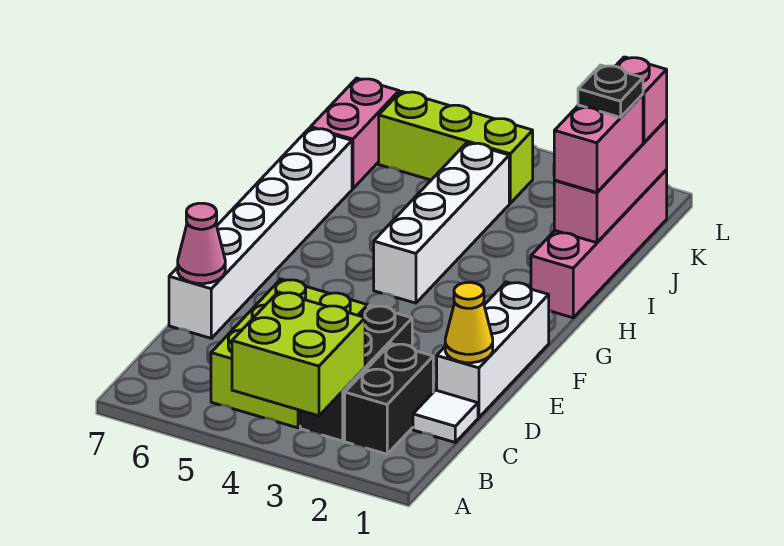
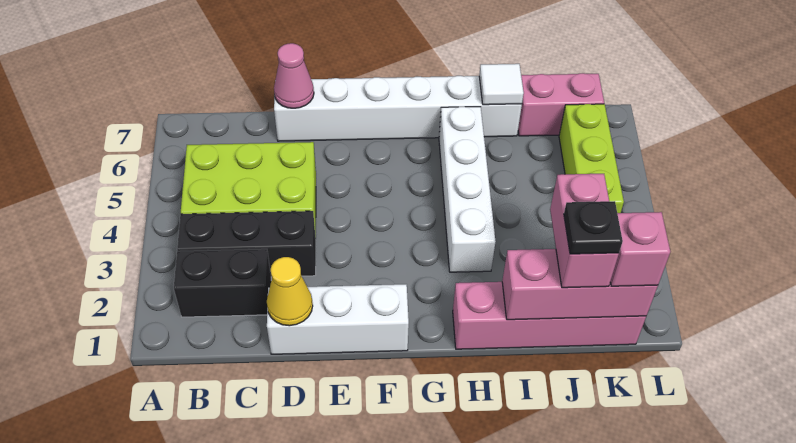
lime brick A3:B4 level 2 -> none
white tile C1 level 1 -> white tile I7 level 2
white brick G4:J4 level 1 -> white brick H3:H6 level 1
pink brick I1:J1 level 3 -> pink brick J1:J2 level 3

